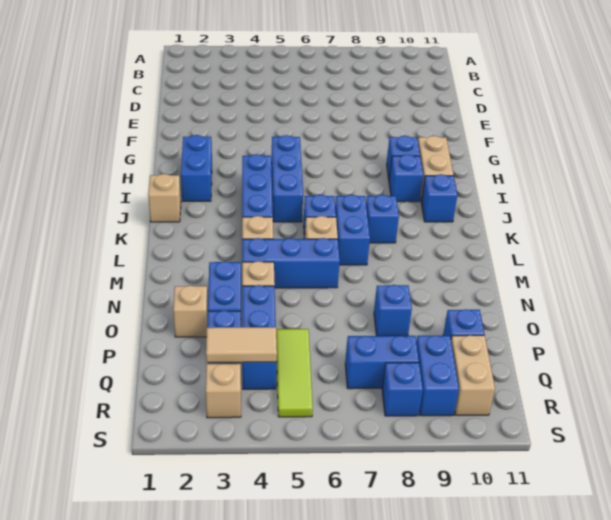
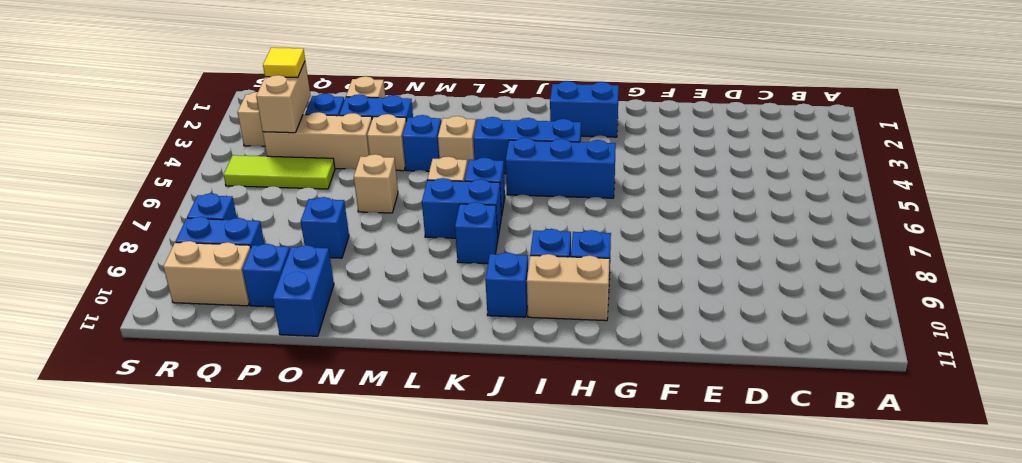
tan brick J1 level 1 -> tan brick N6 level 1
blue brick M4:M6 level 1 -> blue brick M4 level 1
blue brick O4:Q4 level 1 -> tan brick O4:Q4 level 1
tan tile Q3:Q4 level 2 -> tan brick Q3:Q4 level 2
none -> yellow tile Q3 level 3
blue brick Q7:Q8 level 1 -> blue brick O10:O11 level 1

